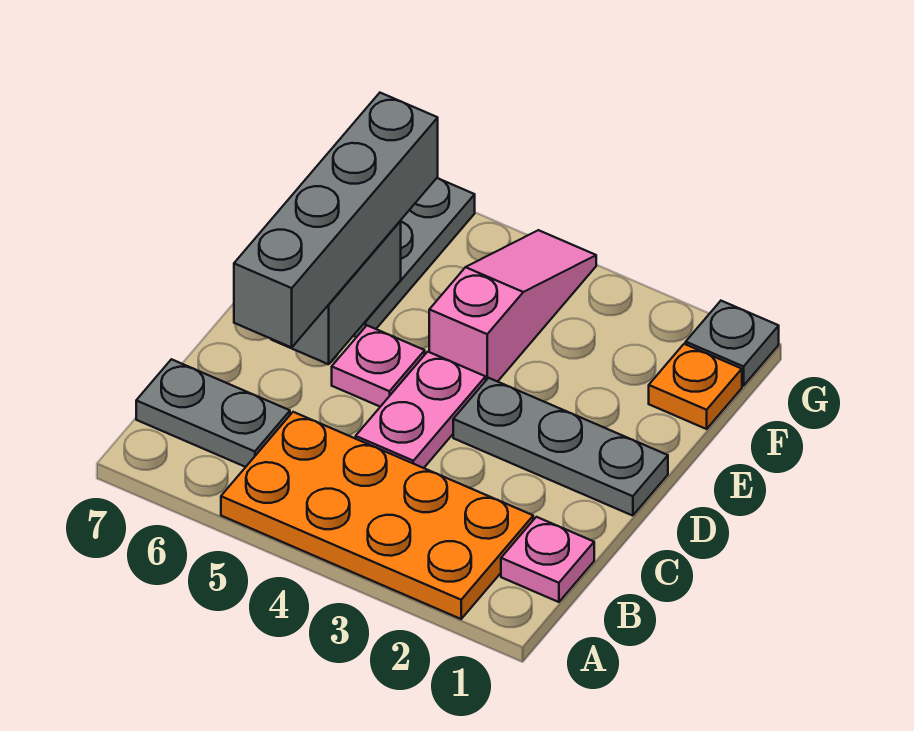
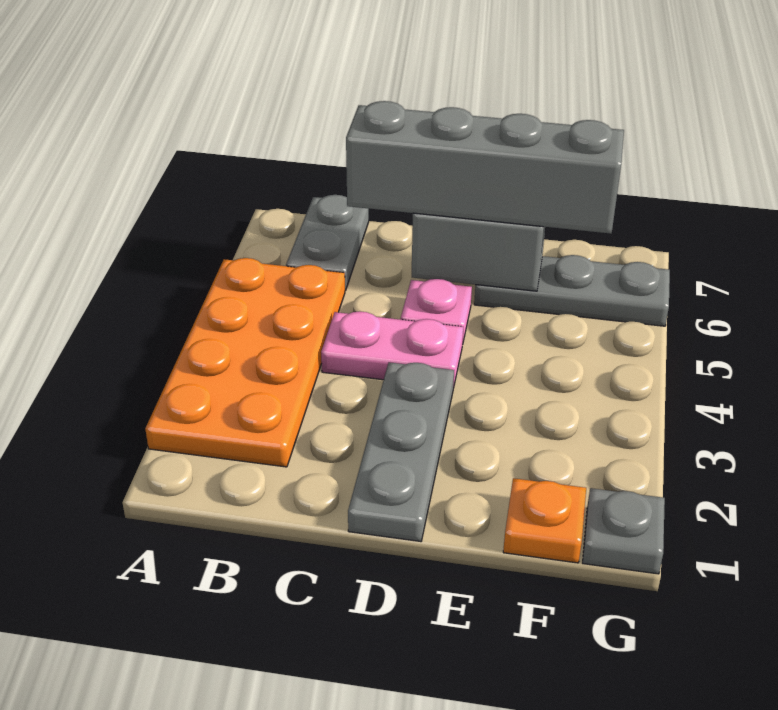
pink plate B1 level 1 -> none
pink slope E4:G4 level 1 top E -> none

